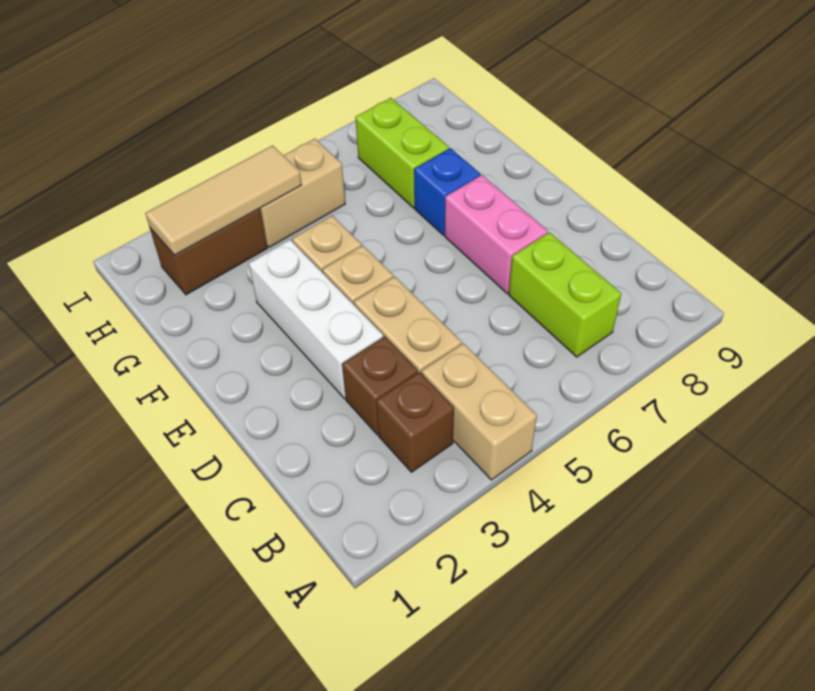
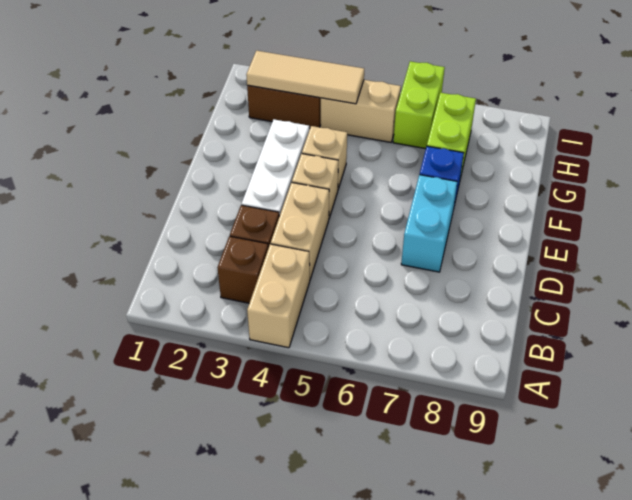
lime brick B7:C7 level 1 -> lime brick H6:I6 level 1
pink brick D7:E7 level 1 -> cyan brick D7:E7 level 1

